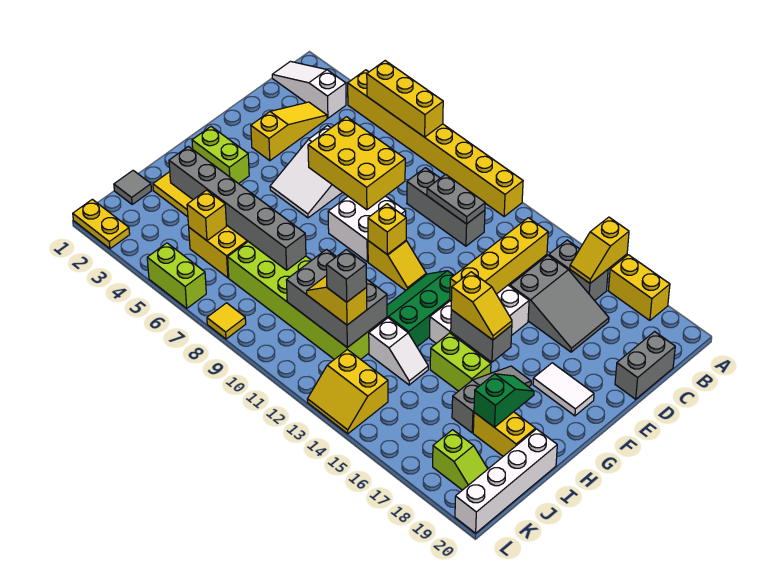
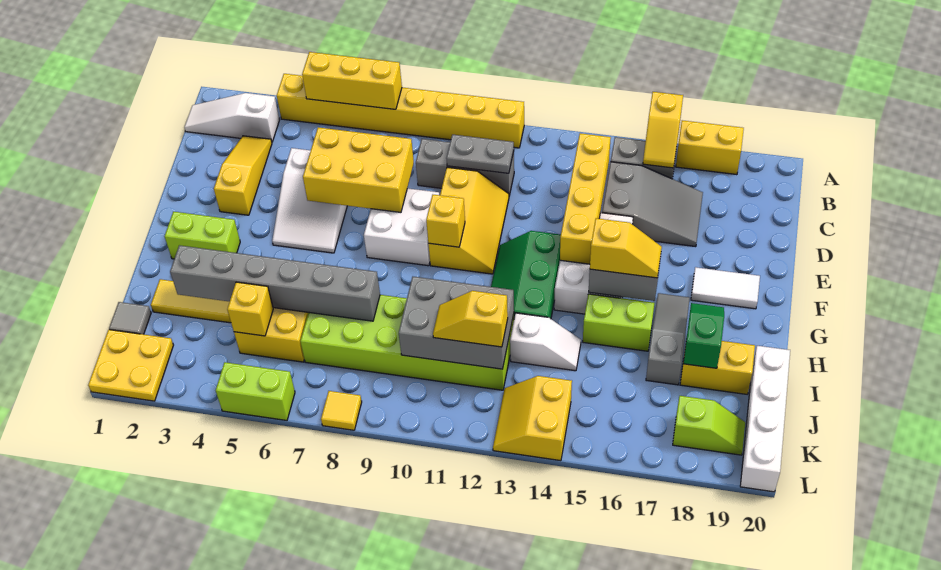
grey brick C20:D20 level 1 -> none
yellow slope F10:F11 level 1 top 10 -> yellow slope D10:F11 level 1 top 10
grey brick J12 level 4 -> none
yellow slope K13:L14 level 1 top K -> yellow slope K13:L14 level 1 top 14
yellow plate L1:L2 level 1 -> yellow plate K1:L2 level 1

